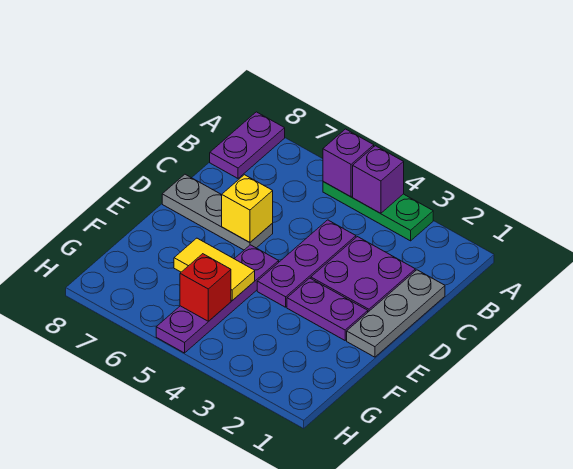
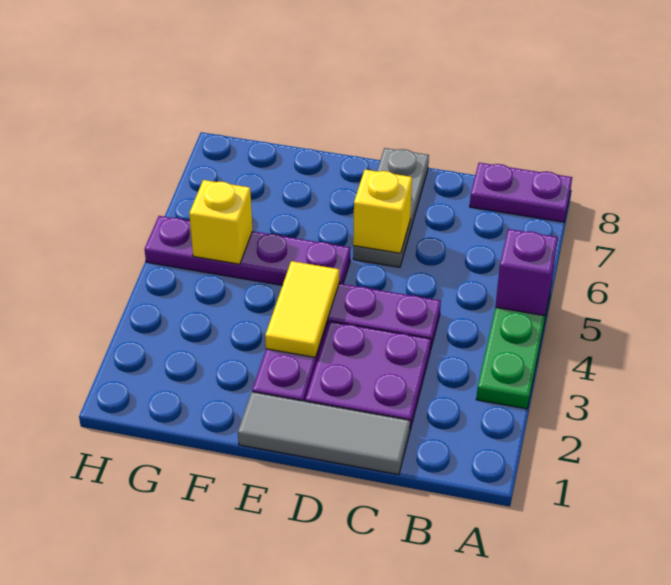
purple brick A4 level 2 -> none
grey plate C1:E1 level 1 -> grey tile C1:E1 level 1
yellow tile F5:F6 level 2 -> yellow tile E3:E4 level 2
red brick G5 level 2 -> yellow brick G5 level 2

